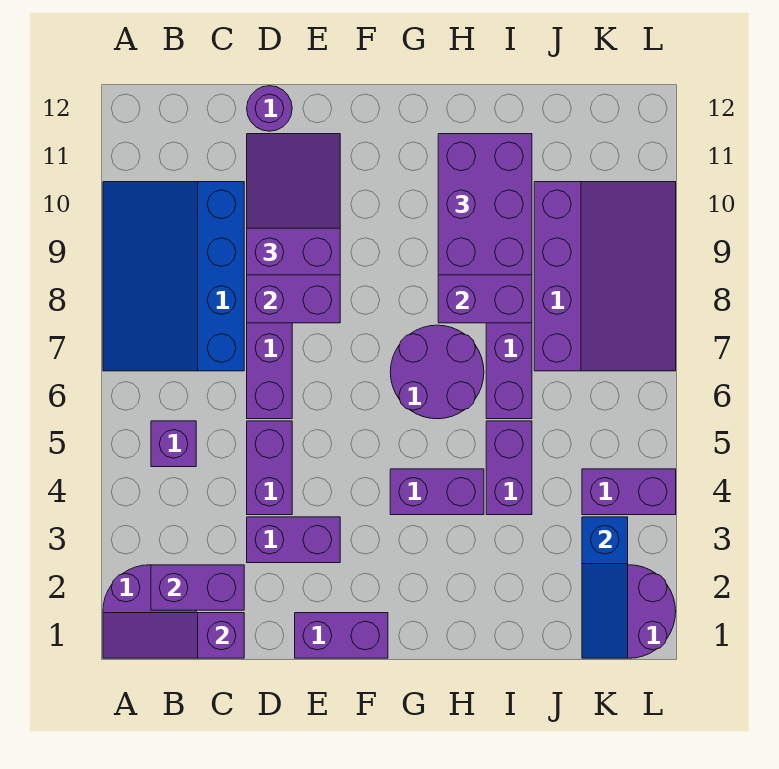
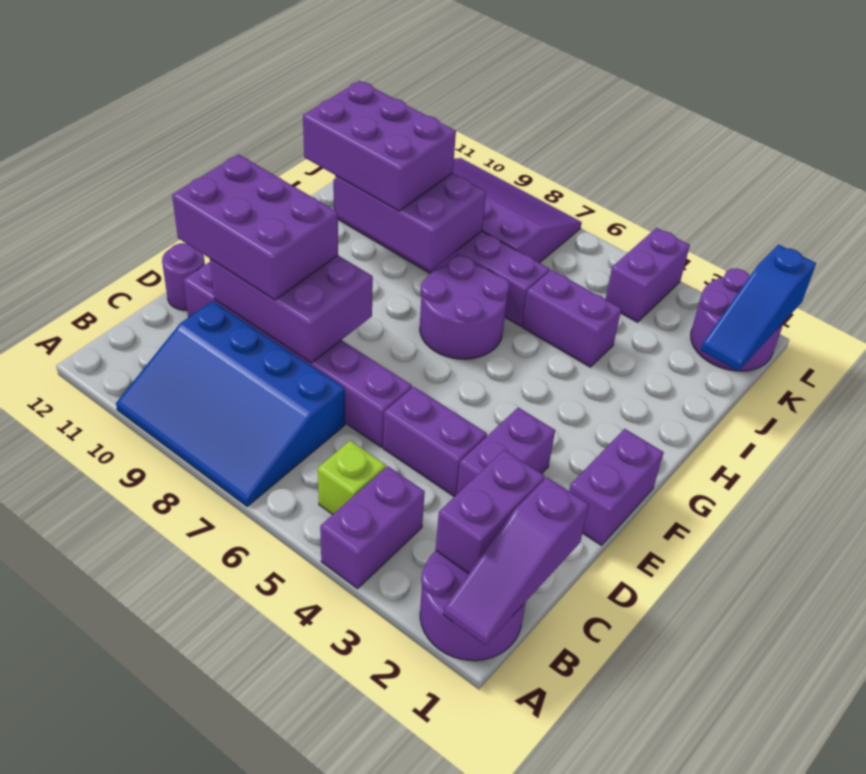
purple brick B5 level 1 -> lime brick B5 level 1
purple slope D9:E11 level 3 top 9 -> purple brick D9:E11 level 3
purple brick G4:H4 level 1 -> purple brick A4:B4 level 1
blue slope K1:K3 level 2 top 3 -> blue slope J1:L1 level 2 top L

